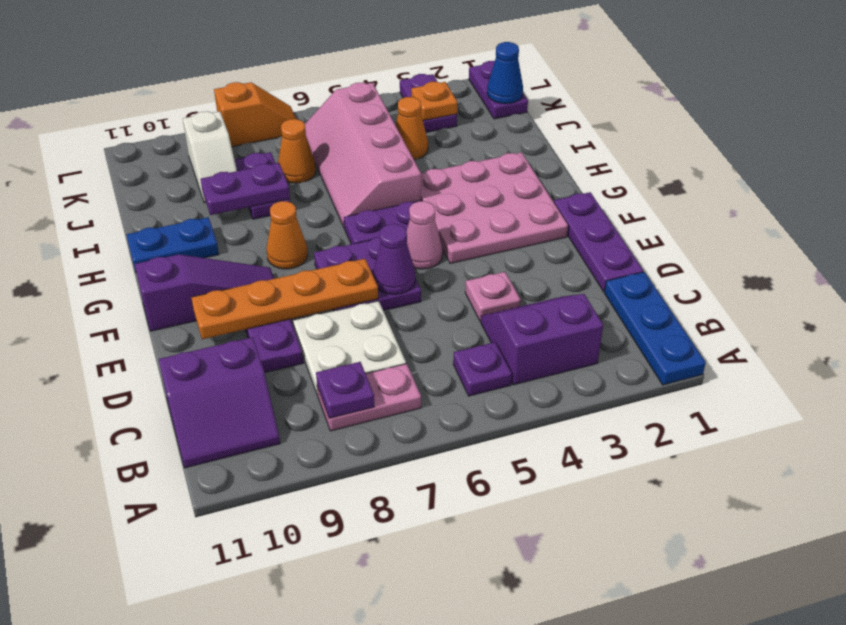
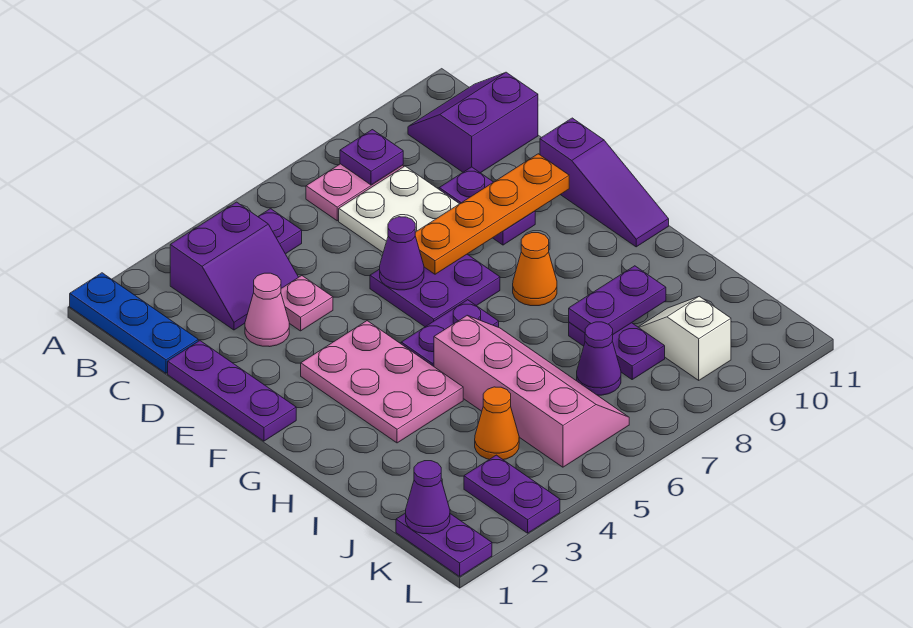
pink plate F2:H4 level 1 -> pink plate F3:H4 level 1
pink cone F5 level 1 -> pink cone D3 level 1
purple slope F9:F11 level 1 top 11 -> purple slope E11:G11 level 1 top E
blue plate H10:H11 level 1 -> none
orange cone J7 level 1 -> purple cone J7 level 1
blue cone K1 level 2 -> purple cone K1 level 2
orange plate K3 level 2 -> none
orange slope L7:L8 level 1 top 8 -> none

